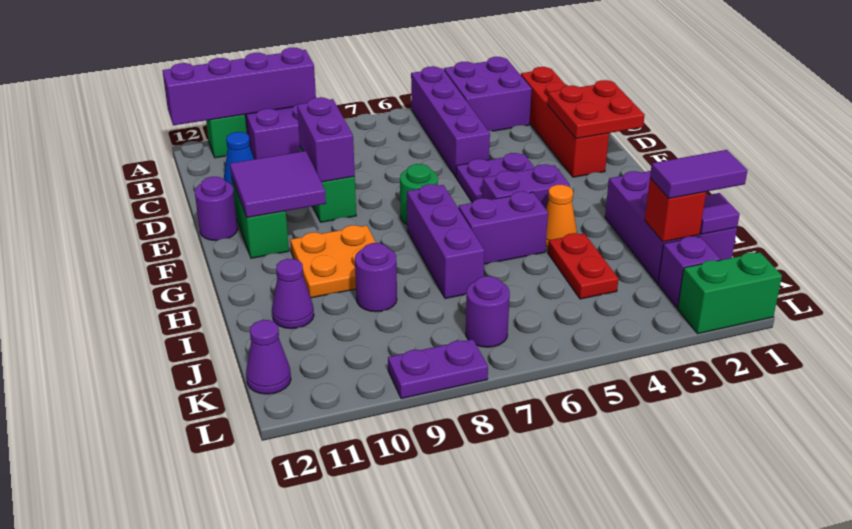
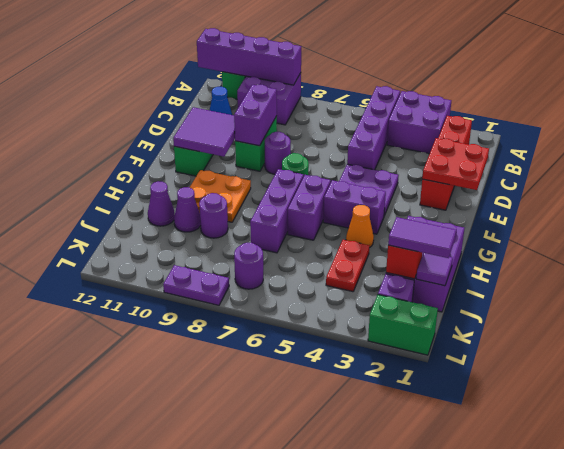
purple round brick E12 level 1 -> purple round brick E8 level 1
purple brick H5:H6 level 1 -> purple brick G6:H6 level 1
purple cone K12 level 1 -> purple cone I10 level 1

